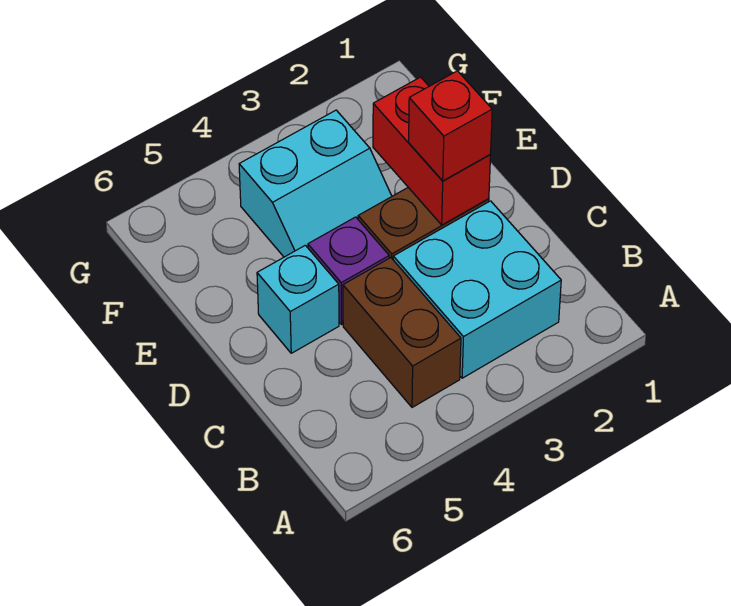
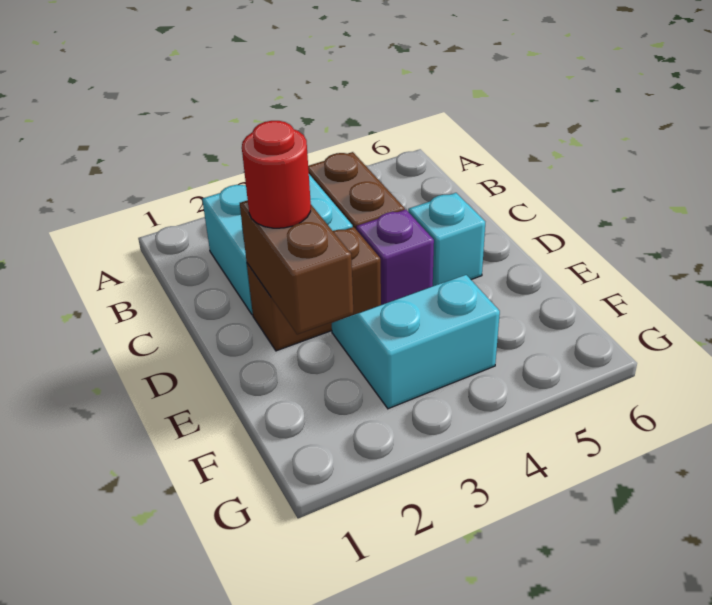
red brick D2:E2 level 2 -> brown brick D2:E2 level 2
red brick D2 level 3 -> red round brick D2 level 3

